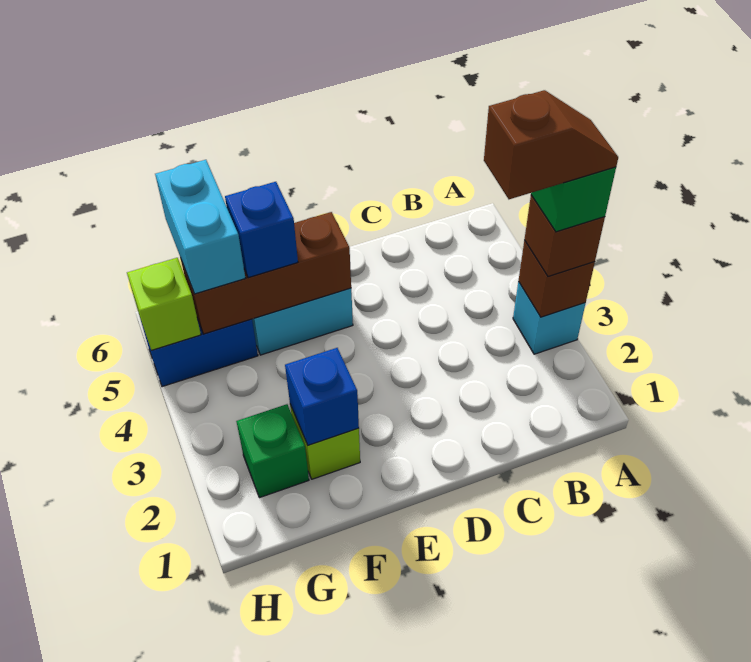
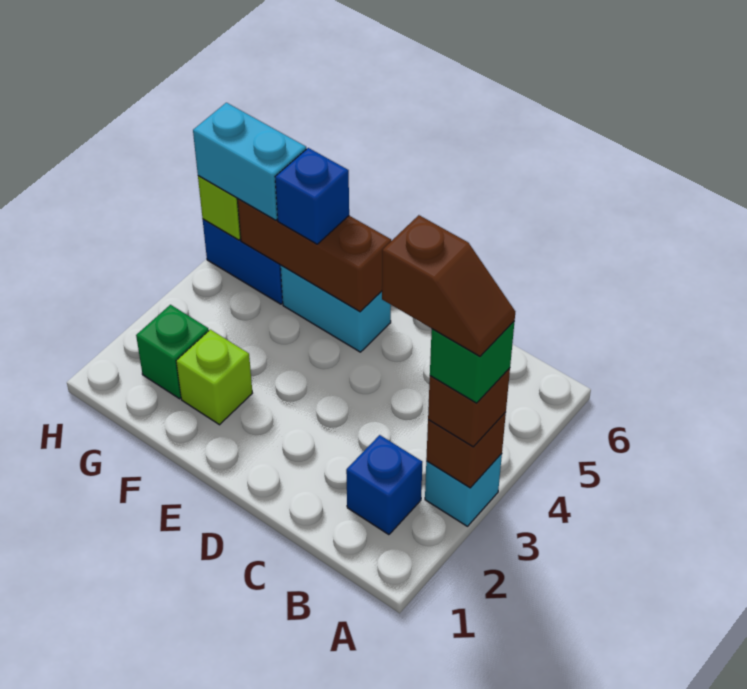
blue brick F2 level 2 -> blue brick B2 level 1
cyan brick G5:G6 level 3 -> cyan brick G5:H5 level 3

